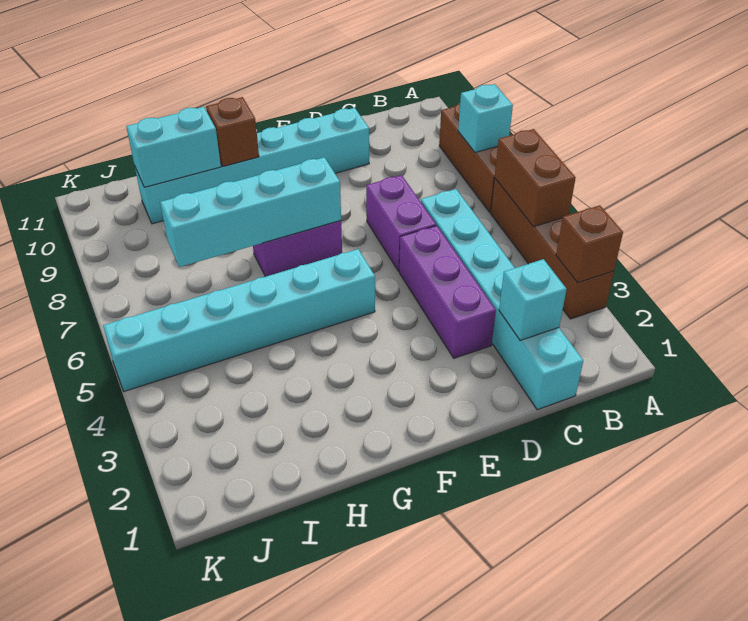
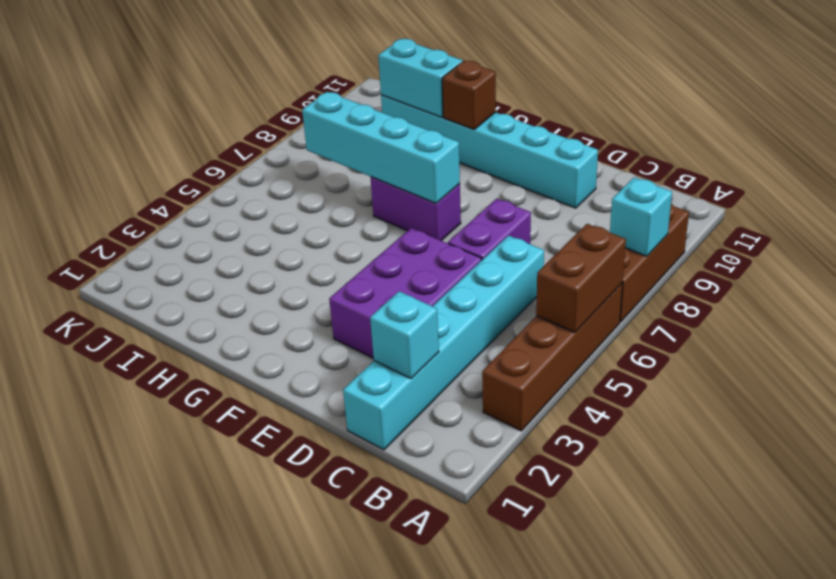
brown brick A3 level 2 -> none
purple brick D3:D5 level 1 -> purple brick D3:E5 level 1
cyan brick F5:K5 level 1 -> none

